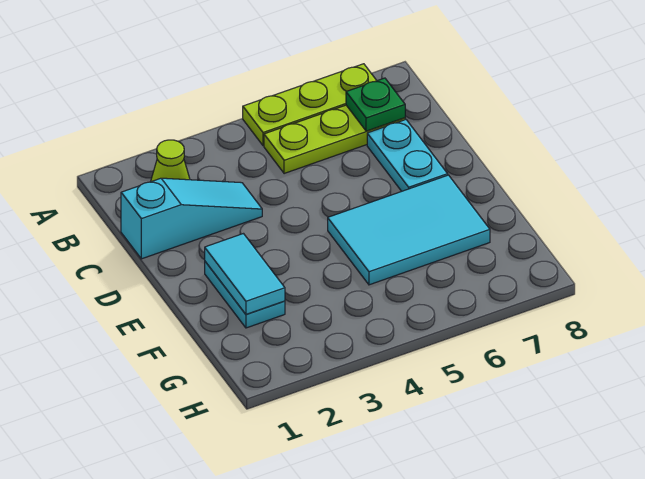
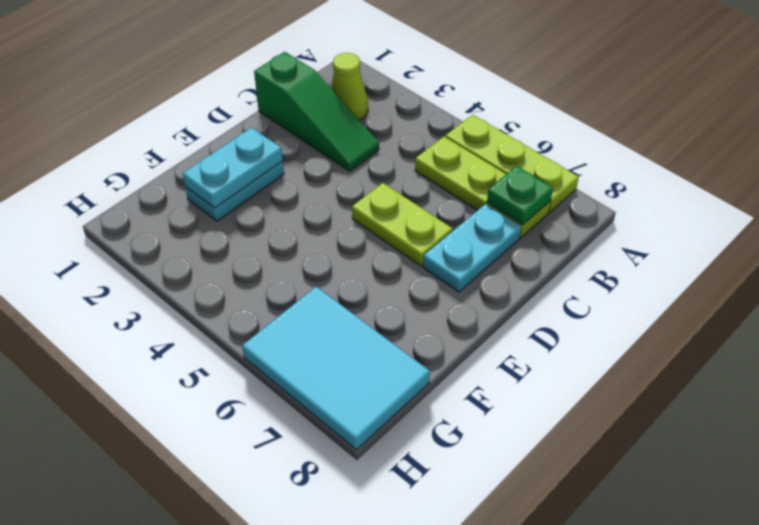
cyan slope C1:C3 level 1 top 1 -> green slope C1:C3 level 1 top 1
none -> lime plate D5:D6 level 1
cyan tile E2:F2 level 2 -> cyan plate E2:F2 level 2
cyan tile E5:F7 level 1 -> cyan tile G6:H8 level 1

